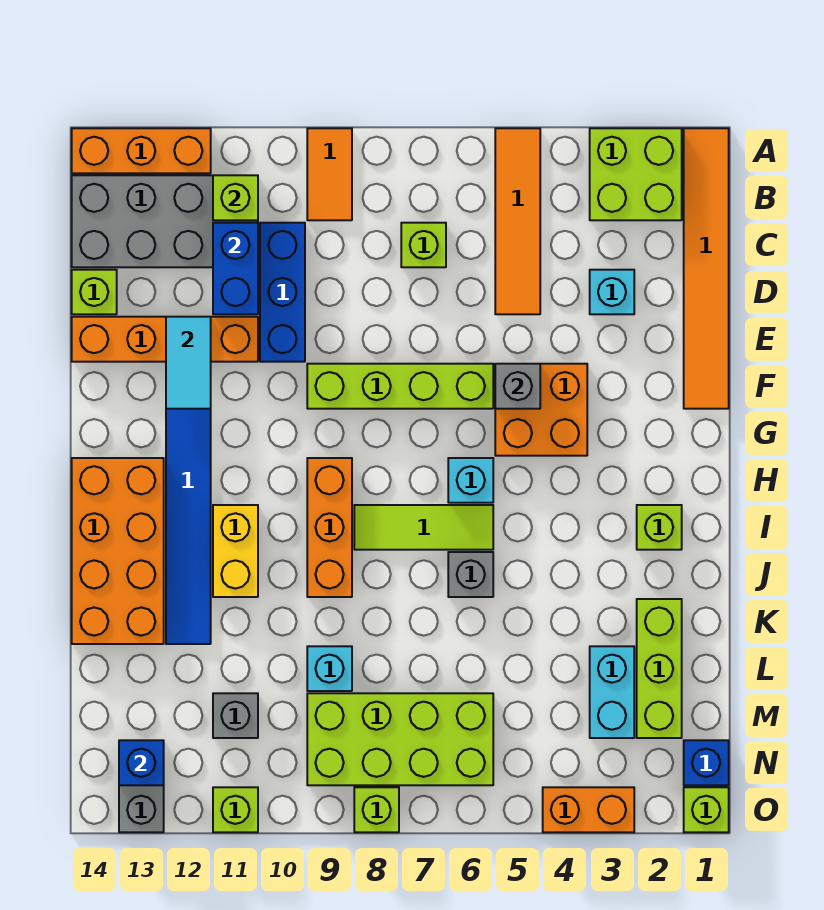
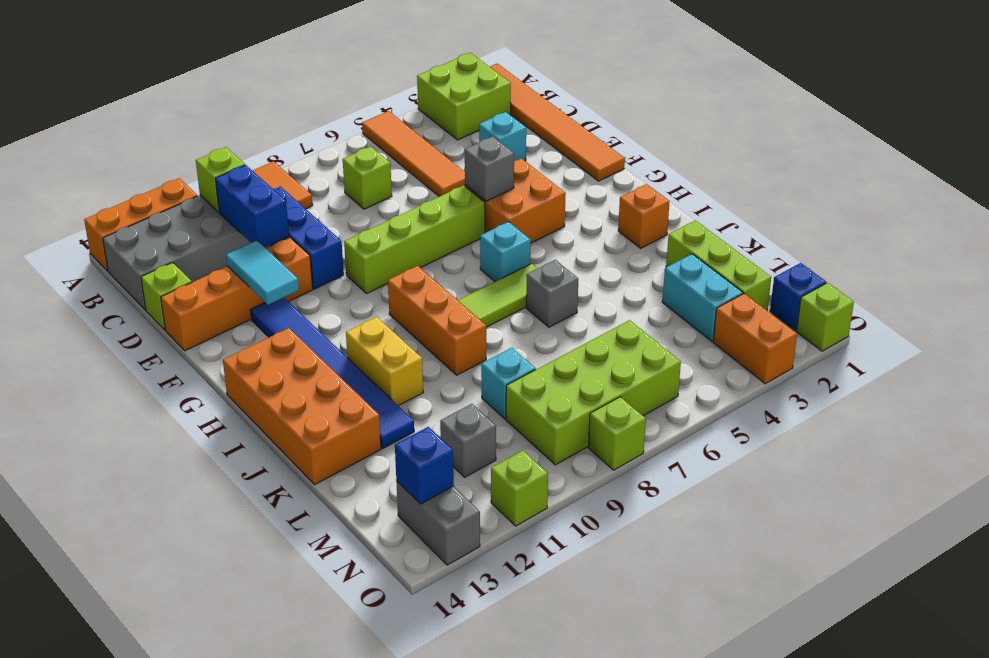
lime brick I2 level 1 -> orange brick I2 level 1
orange brick O3:O4 level 1 -> orange brick N3:O3 level 1

